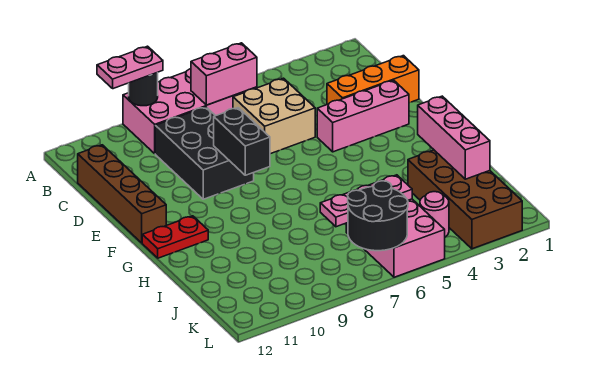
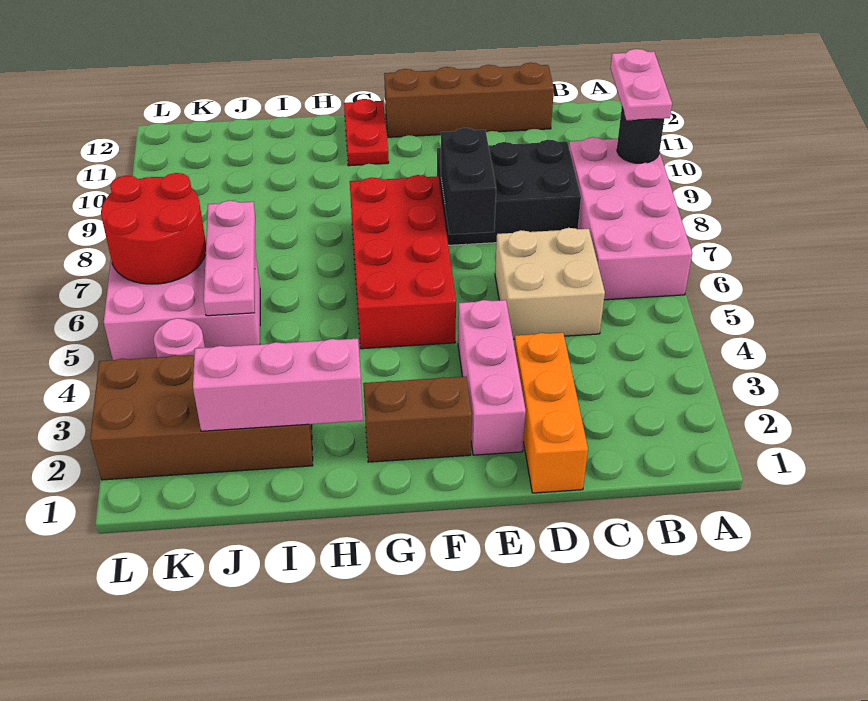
pink brick B6:B7 level 2 -> none
black brick E8:F8 level 2 -> black brick E7:E8 level 2
none -> brown brick F2:G2 level 1
none -> red brick F5:G8 level 1
black round brick K6:L7 level 2 -> red round brick K6:L7 level 2

